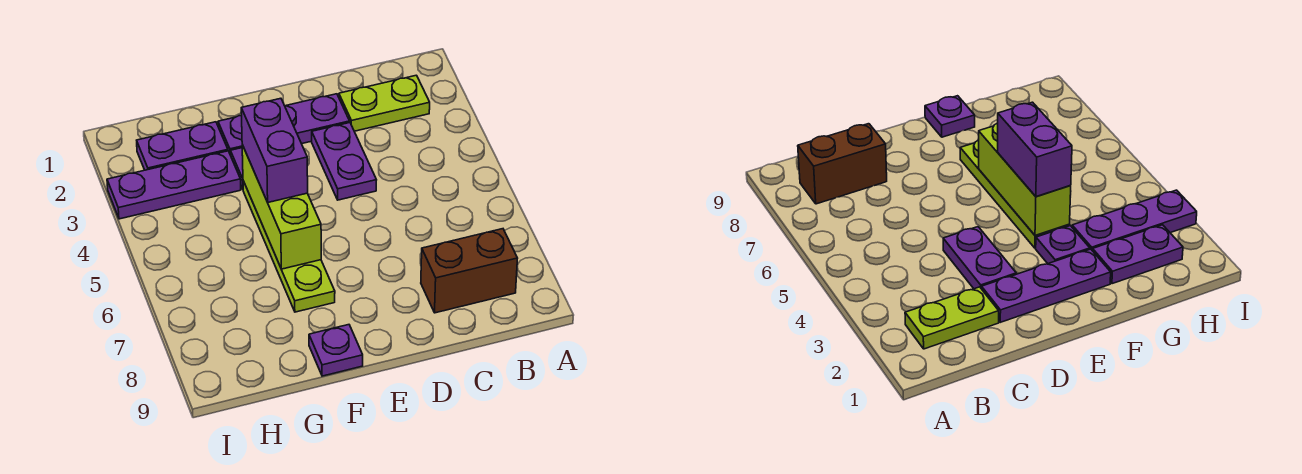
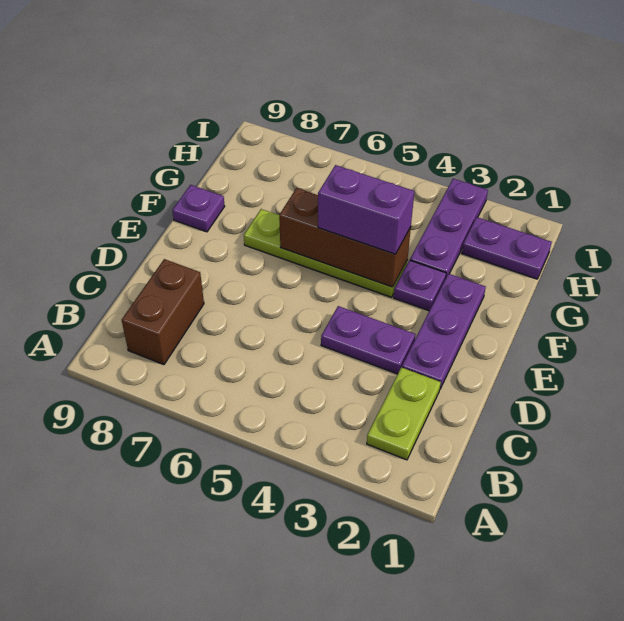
lime brick F4:F6 level 2 -> brown brick F4:F6 level 2
purple plate G2:H2 level 1 -> purple plate H1:H2 level 1

